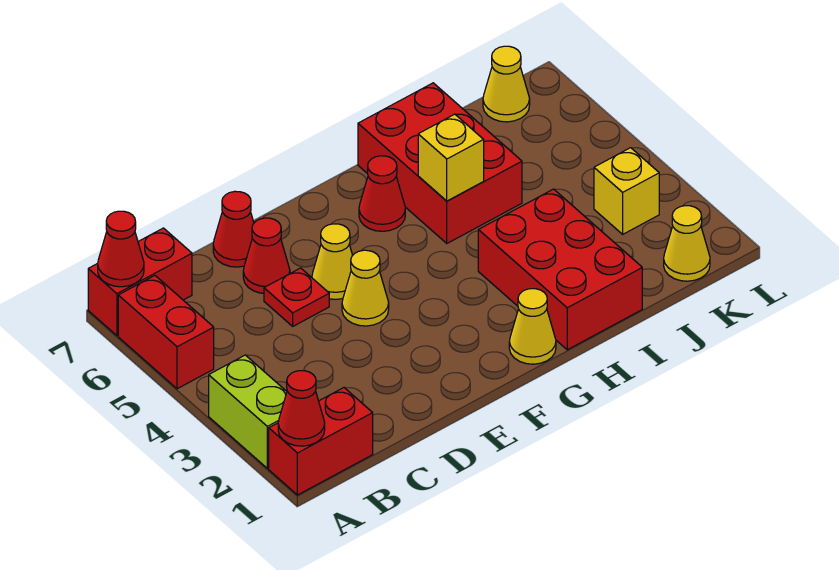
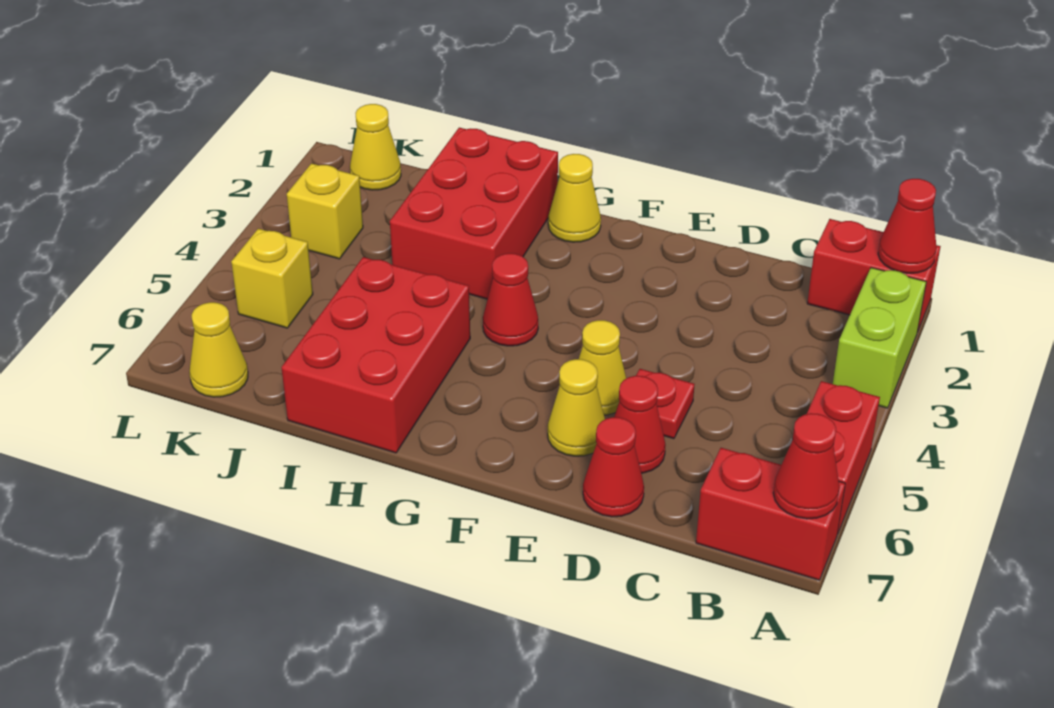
yellow cone E4 level 1 -> yellow cone E6 level 1
red cone G6 level 1 -> red cone G4 level 1
yellow brick H5 level 2 -> yellow brick K5 level 1

